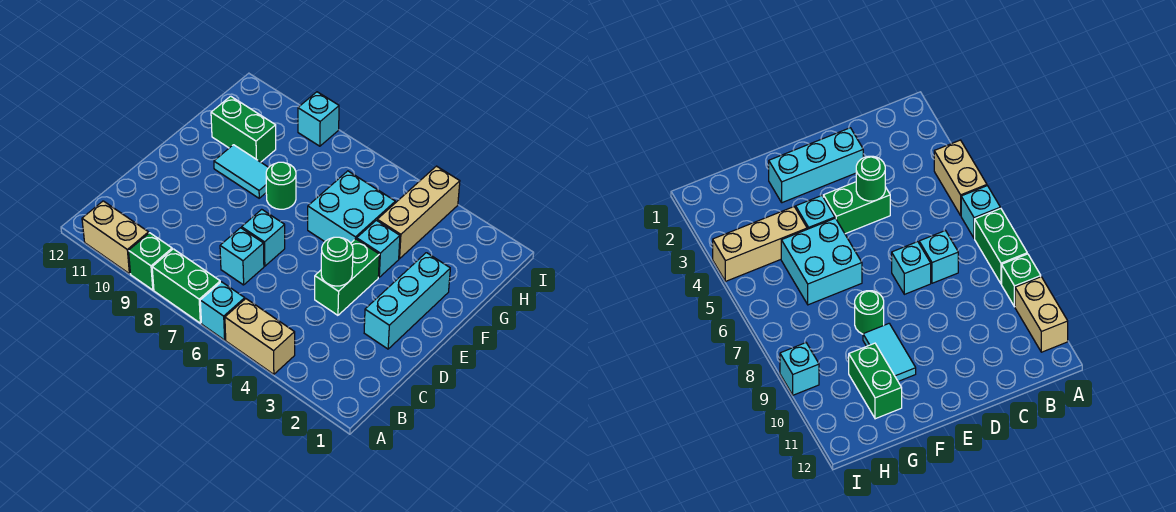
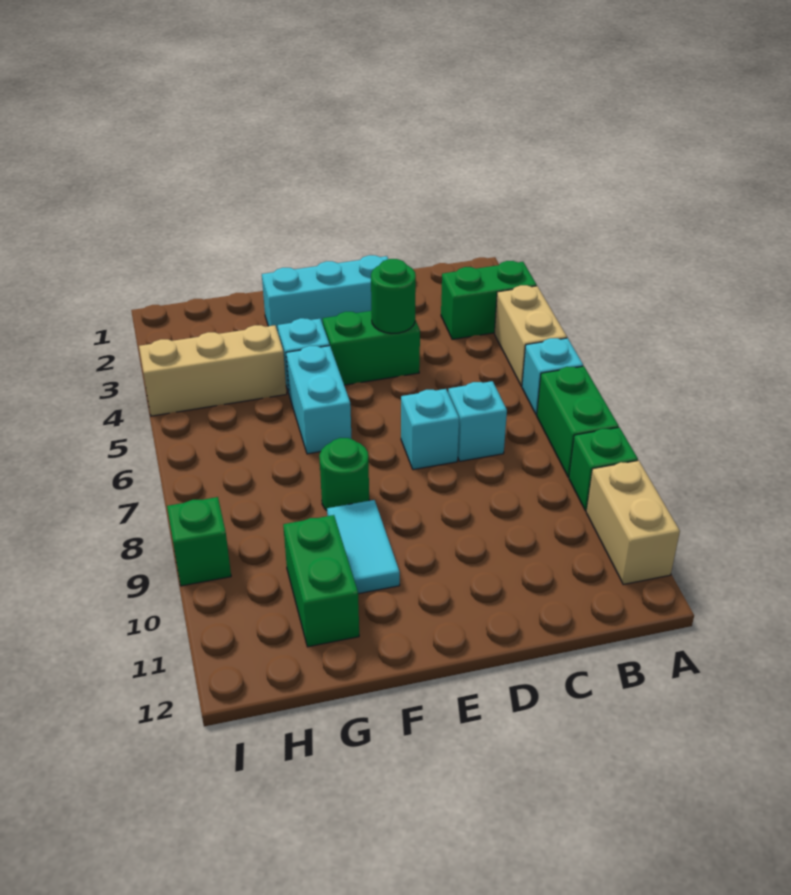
none -> green brick A3:B3 level 1
cyan brick F5:G6 level 1 -> cyan brick F5:F6 level 1
cyan brick I9 level 1 -> green brick I9 level 1

